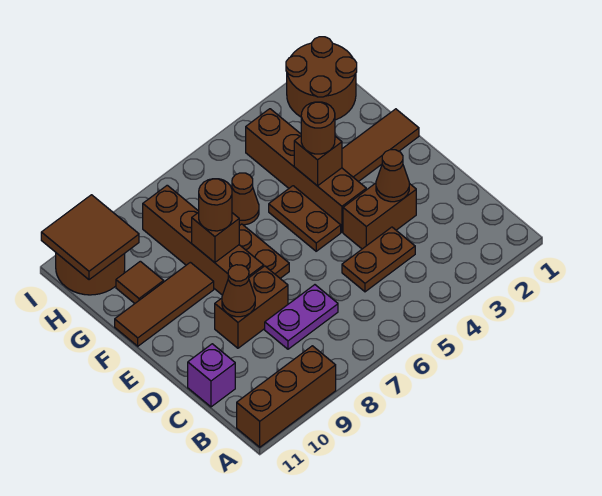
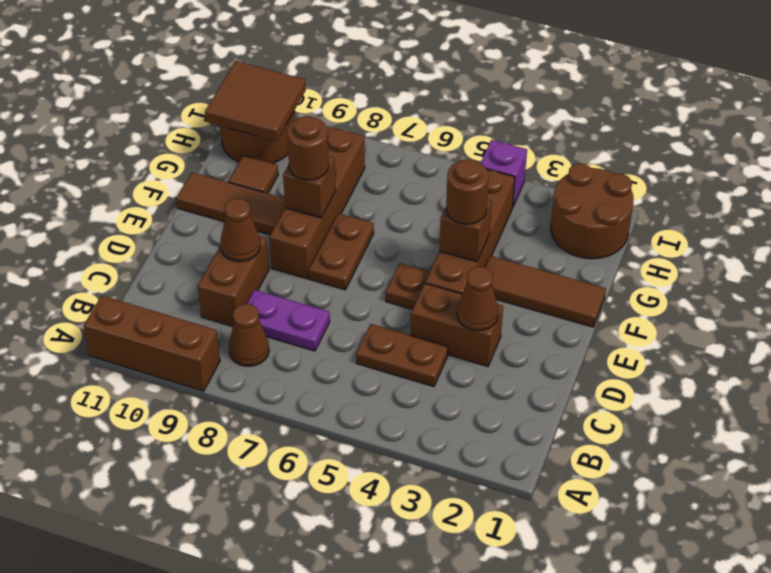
purple brick C11 level 1 -> purple brick I4 level 1
brown brick D8:D9 level 1 -> brown brick C9:D9 level 1
brown plate E5:F5 level 1 -> brown plate E5 level 1
brown cone G6 level 1 -> brown cone B8 level 1

